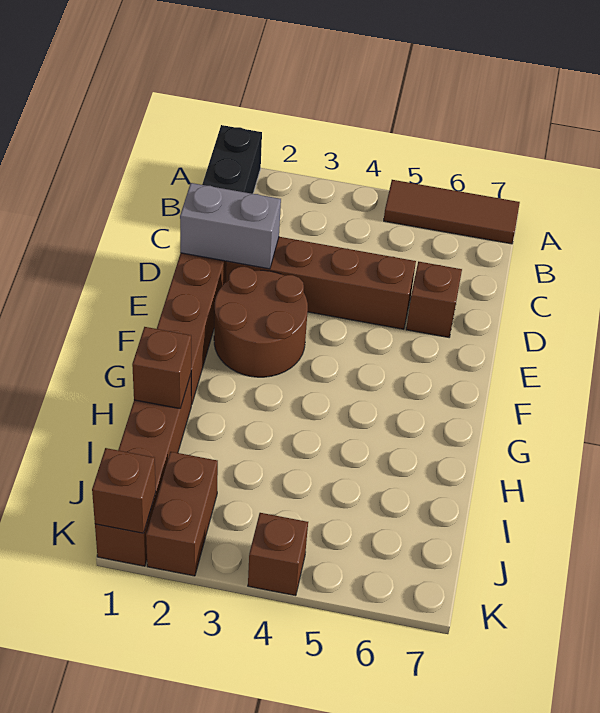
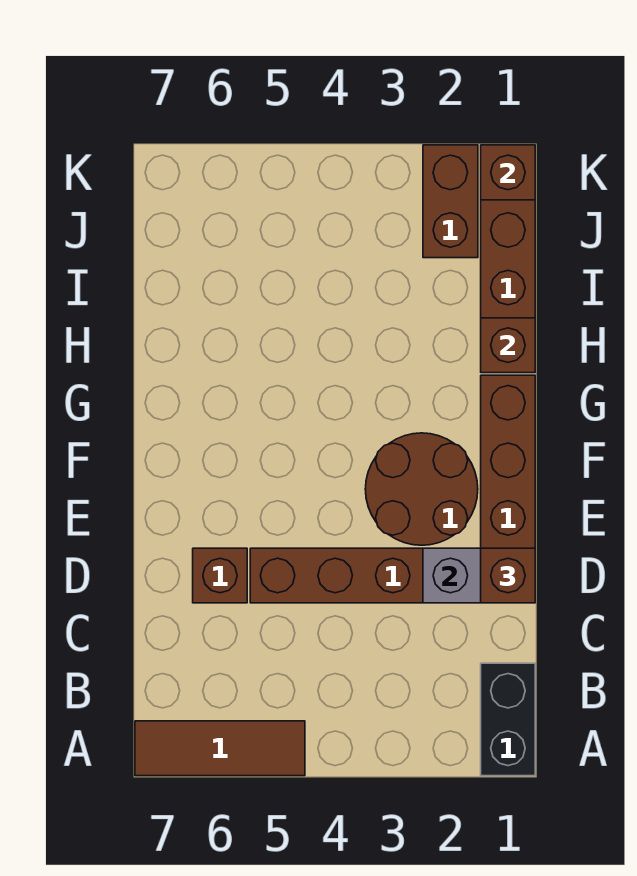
brown brick K4 level 1 -> brown brick D1 level 3

